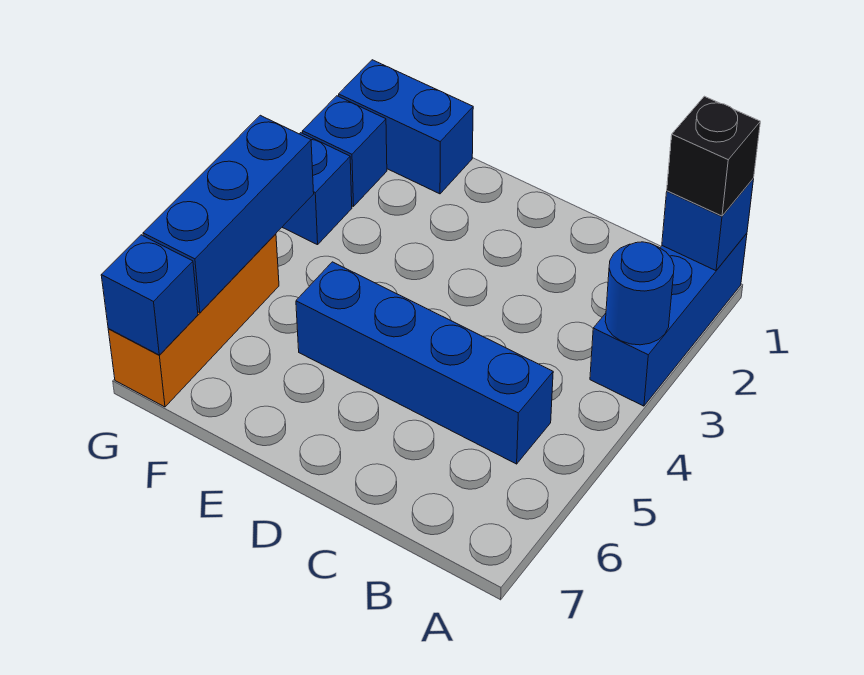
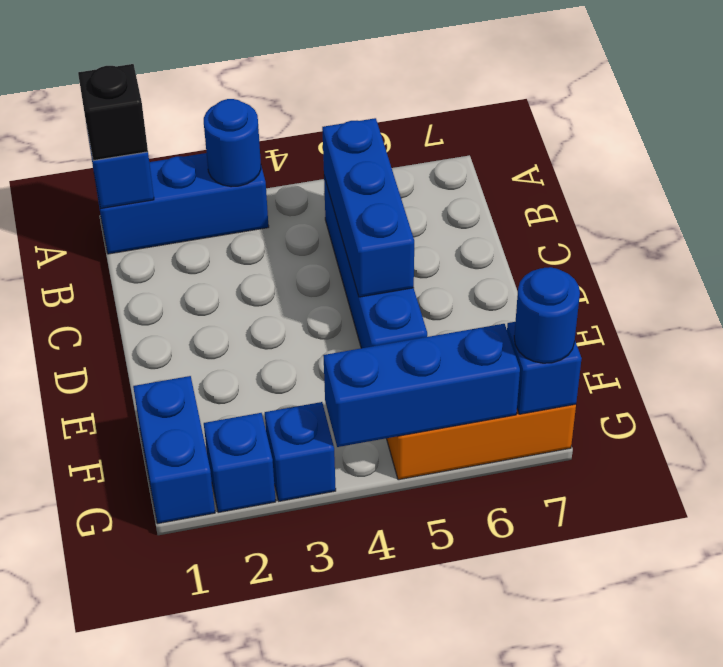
none -> blue brick B5:D5 level 2
none -> blue round brick G7 level 3

